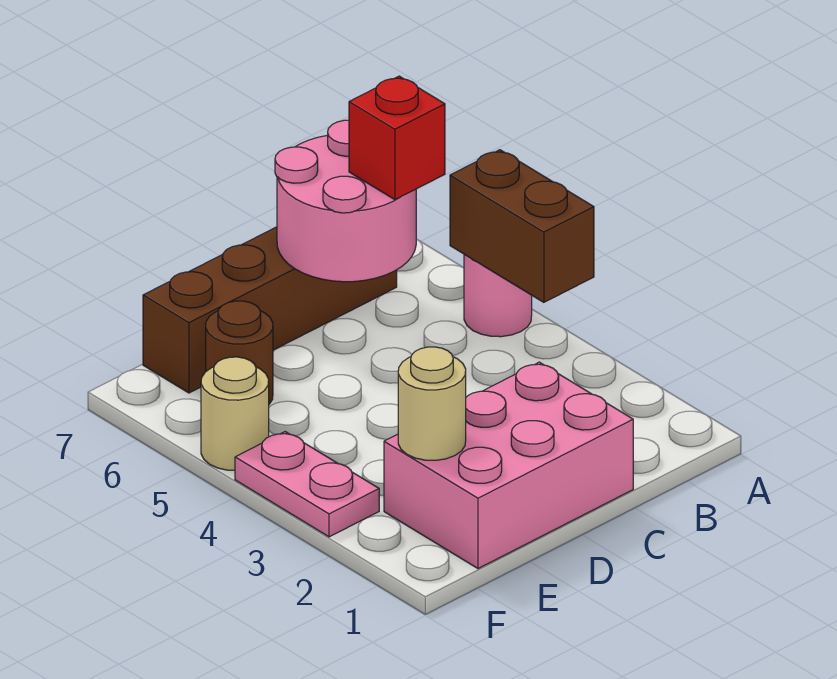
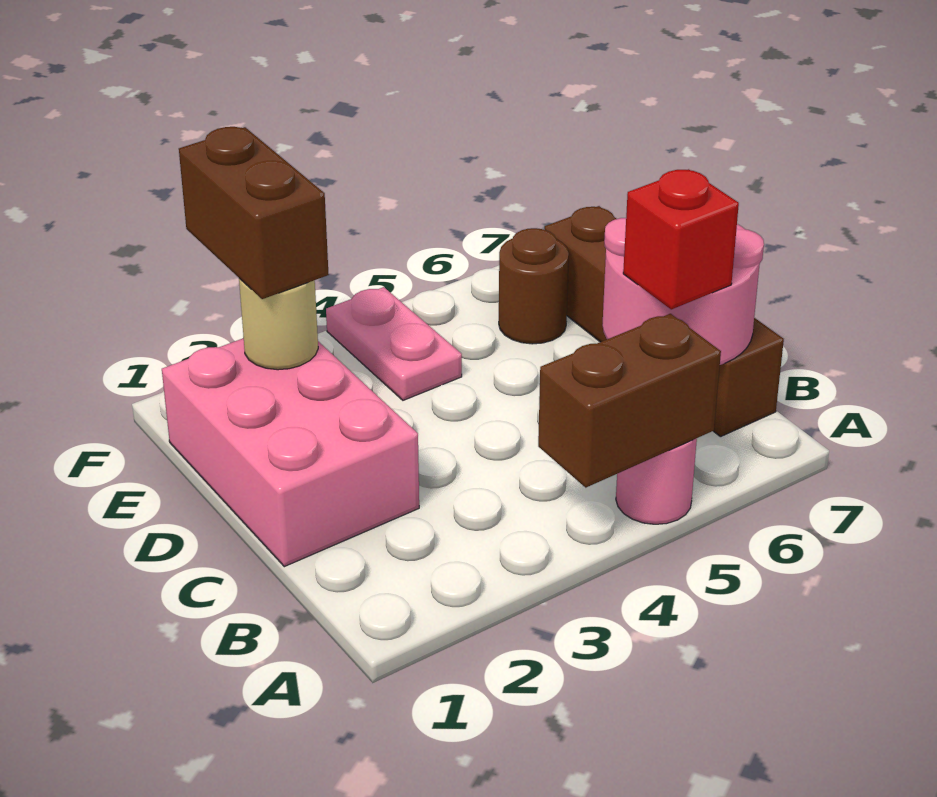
none -> brown brick E2:F2 level 3
pink plate F3:F4 level 1 -> pink plate E4:F4 level 1
tan round brick F5 level 1 -> none

